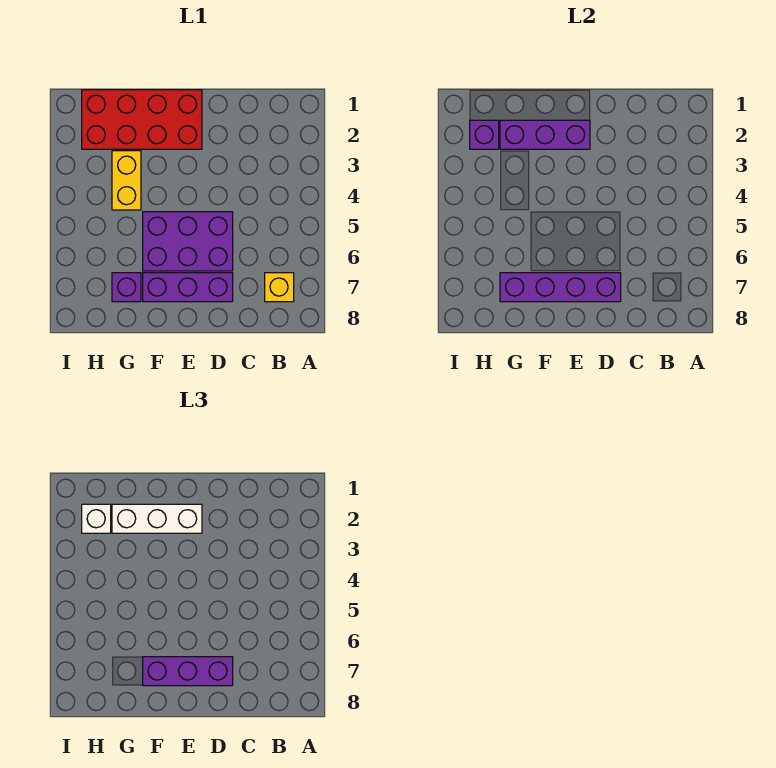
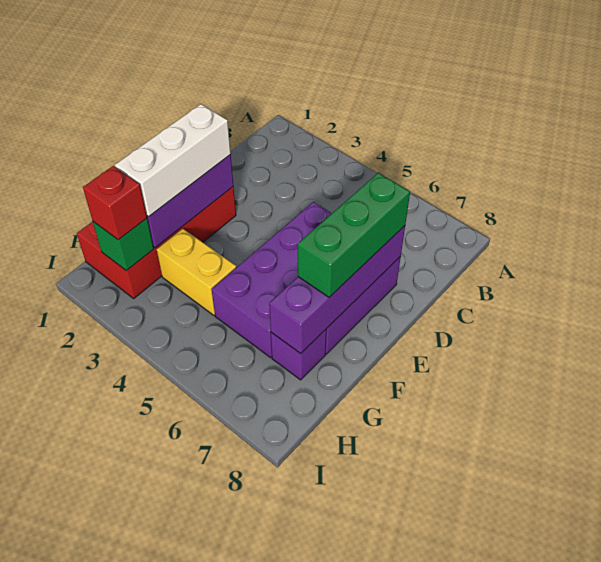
yellow brick B7 level 1 -> none
purple brick D5:F6 level 1 -> purple brick D5:G6 level 1
purple brick D7:F7 level 3 -> green brick D7:F7 level 3
purple brick H2 level 2 -> green brick H2 level 2
white brick H2 level 3 -> red brick H2 level 3

